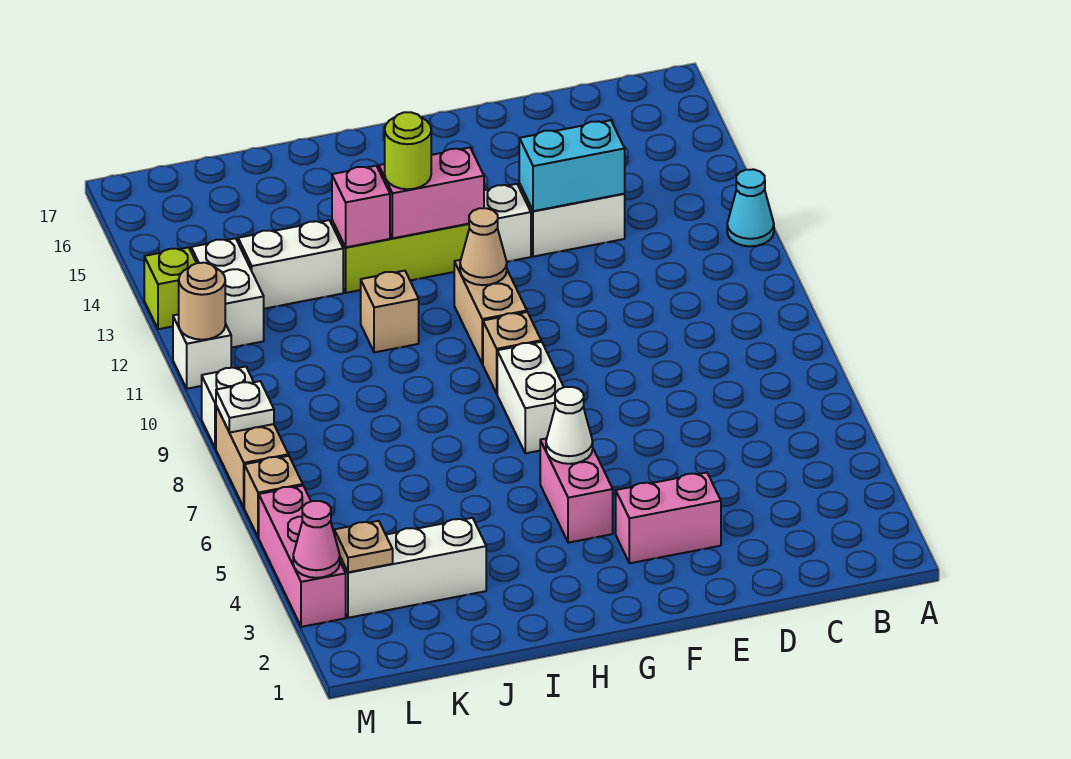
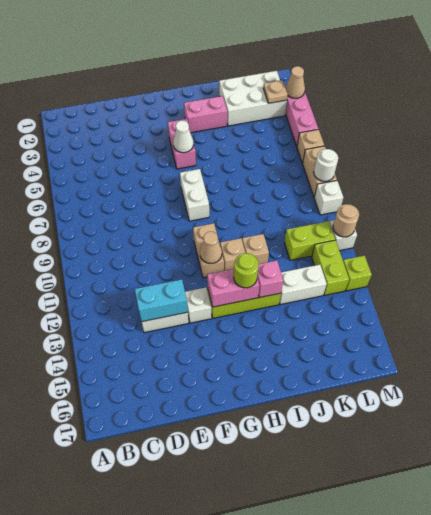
cyan cone A12 level 1 -> none
pink brick E3:F3 level 1 -> pink brick H3:I3 level 1
tan brick G9 level 1 -> tan brick H11 level 1
white brick J3:L3 level 1 -> white brick J2:L3 level 1
none -> lime brick K11:L11 level 1
white brick L12:L13 level 1 -> lime brick L12:L13 level 1
pink cone M3 level 2 -> tan cone M3 level 2
white plate M8 level 2 -> white round brick M8 level 2

